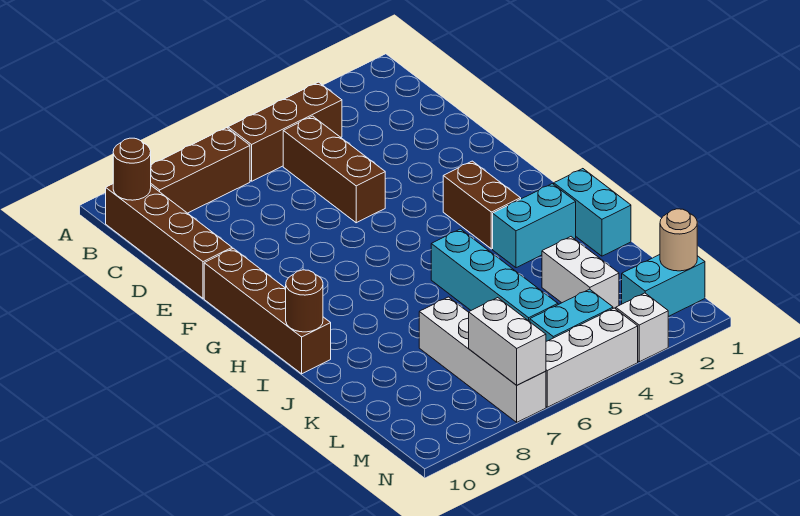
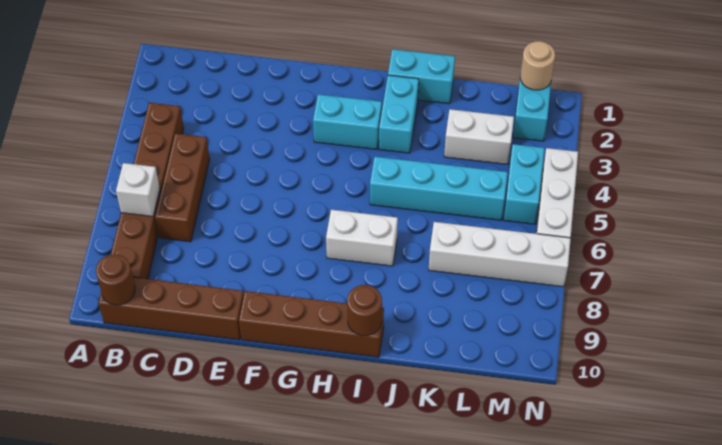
brown brick C5:E5 level 1 -> brown brick C5:C7 level 1
brown brick G3:H3 level 1 -> cyan brick G3:H3 level 1
white brick M7:N7 level 2 -> white brick H7:I7 level 1
white brick N3 level 1 -> white brick B7 level 2

